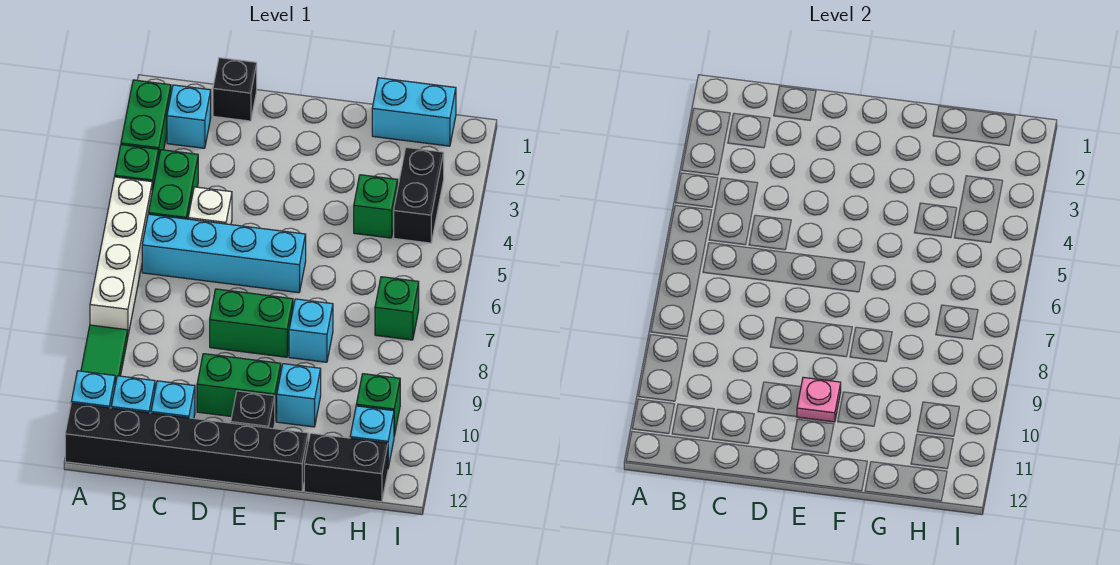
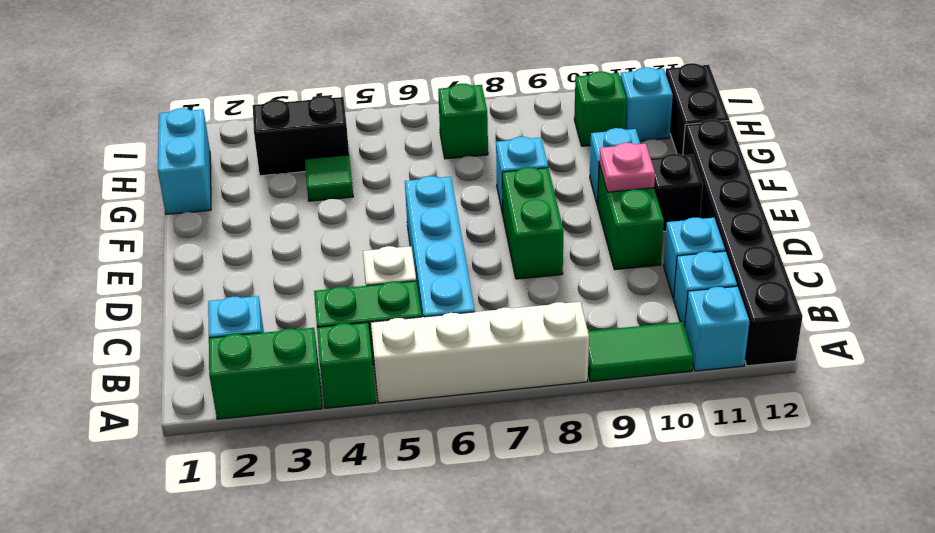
black brick C1 level 1 -> none
green brick G4 level 1 -> green tile G4 level 1

